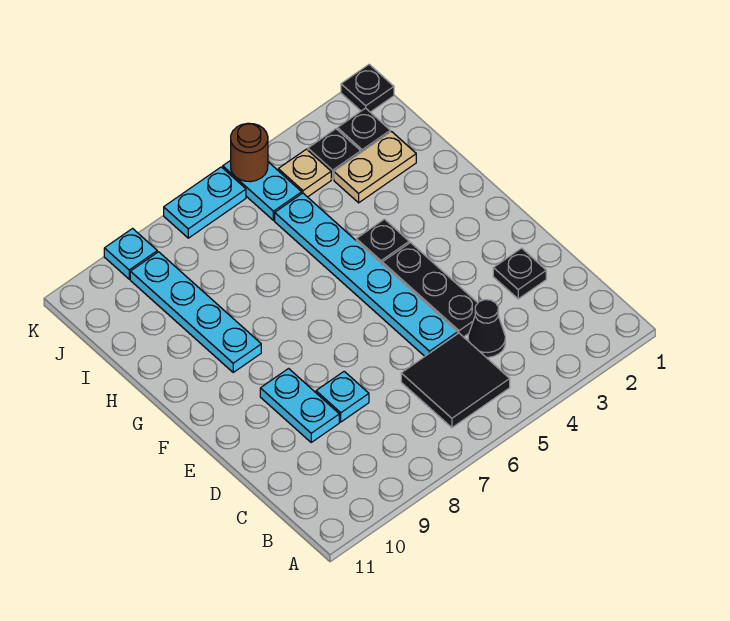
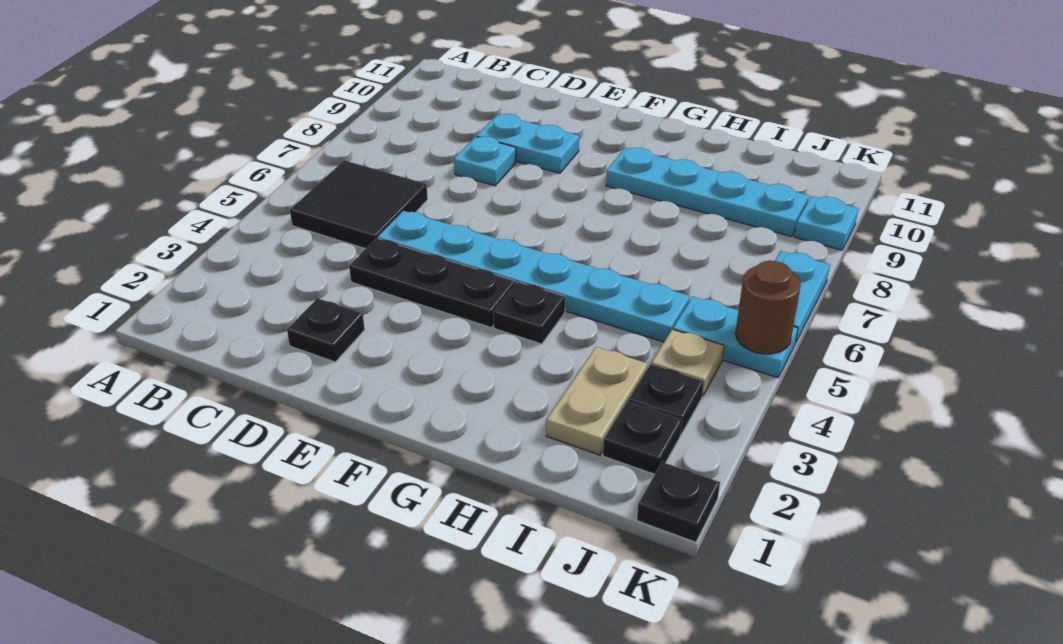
black cone C4 level 1 -> none

